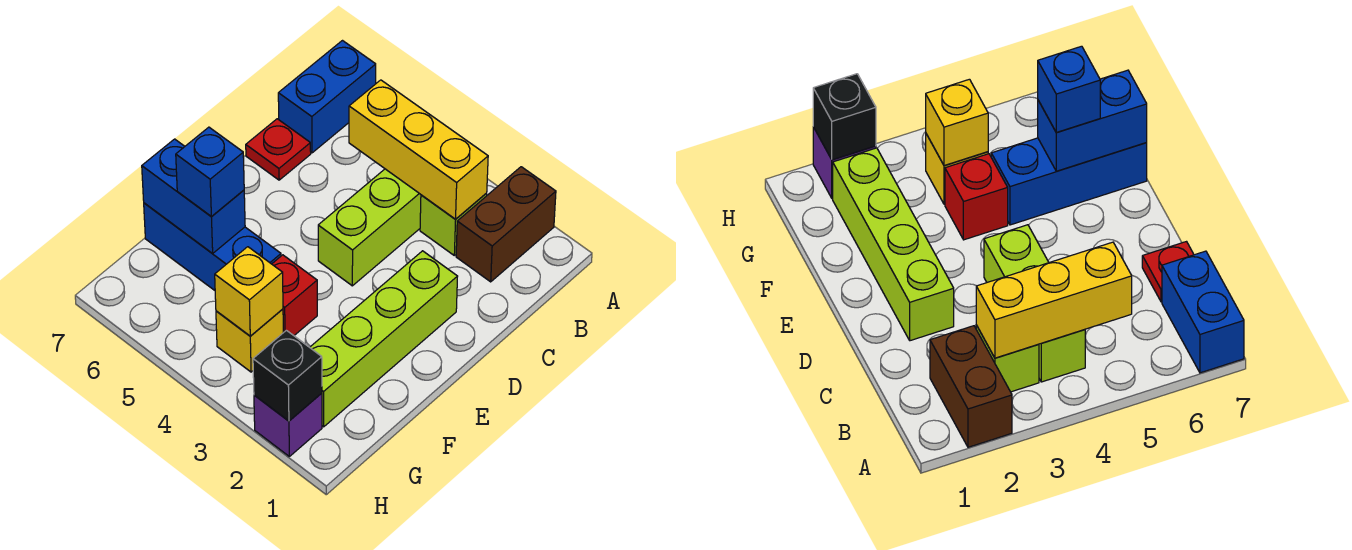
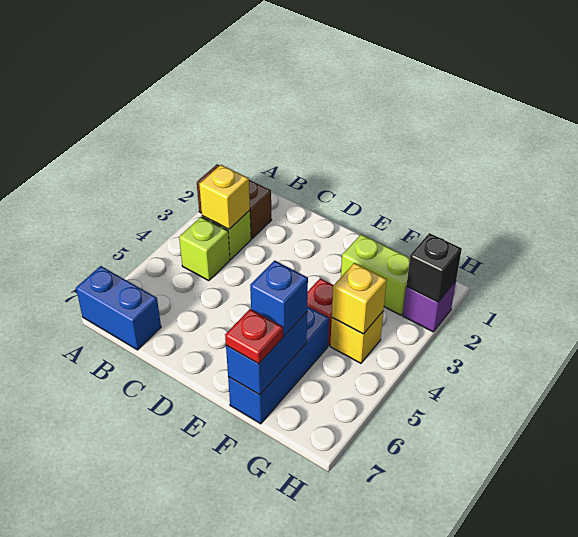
yellow brick B3:B5 level 2 -> yellow brick B3 level 2
lime brick B4:D4 level 1 -> lime brick B4 level 1
red plate C7 level 1 -> red plate F7 level 3
lime brick D2:G2 level 1 -> lime brick F2:G2 level 1

